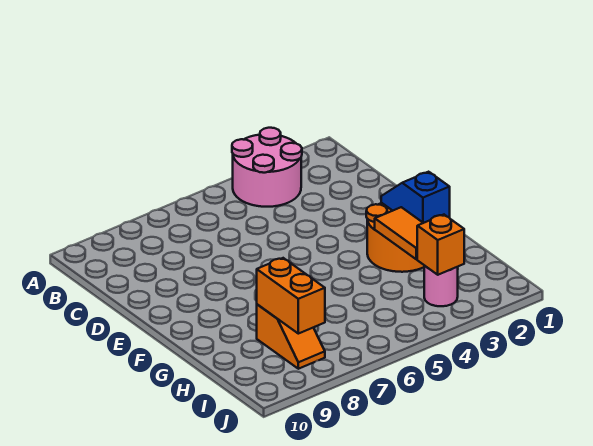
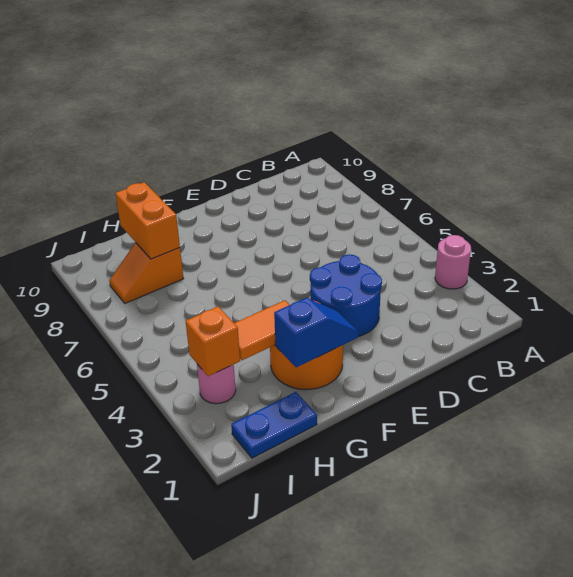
pink round brick A3:B4 level 1 -> pink round brick A3 level 1
none -> blue round brick D3:E4 level 1
none -> blue plate H1:I1 level 1
orange brick H8:I8 level 2 -> orange brick H8:H9 level 2

